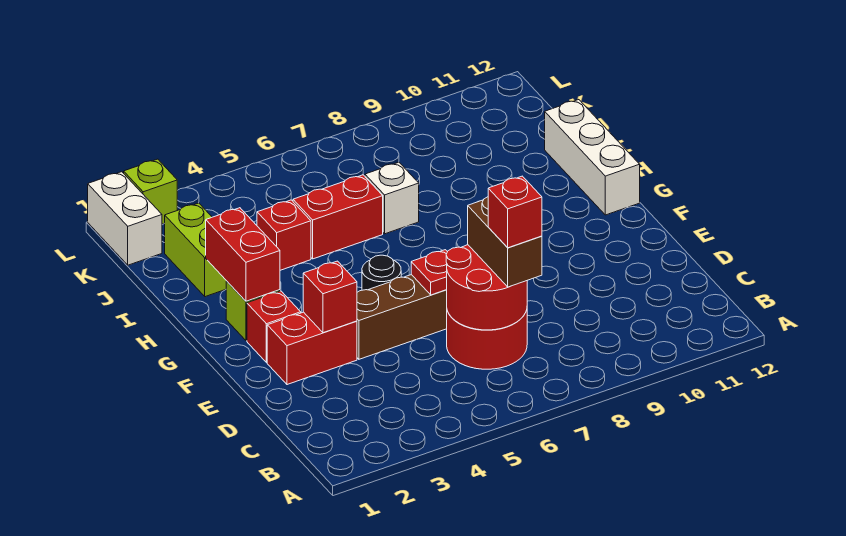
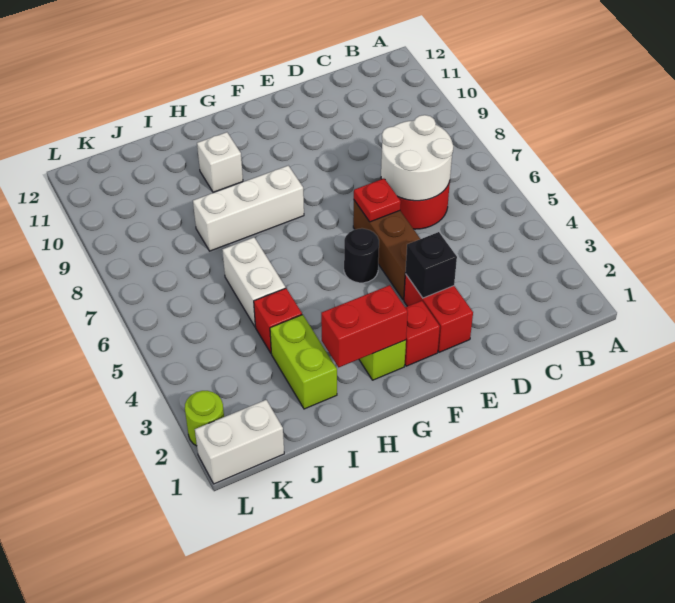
red round brick C6:D7 level 2 -> white round brick C6:D7 level 2
brown brick C7:D7 level 3 -> none
red brick C7 level 4 -> none
red brick E3 level 2 -> black brick E3 level 2
white brick G12:I12 level 1 -> white brick G8:I8 level 1
lime brick I2:J2 level 1 -> lime brick I2:I3 level 1
red brick I5:I6 level 1 -> white brick I5:I6 level 1
white brick I7 level 1 -> white brick H10 level 1
lime brick L2 level 1 -> lime round brick L2 level 1

